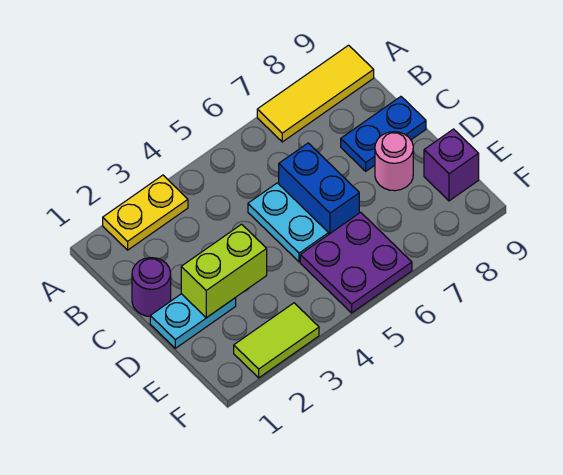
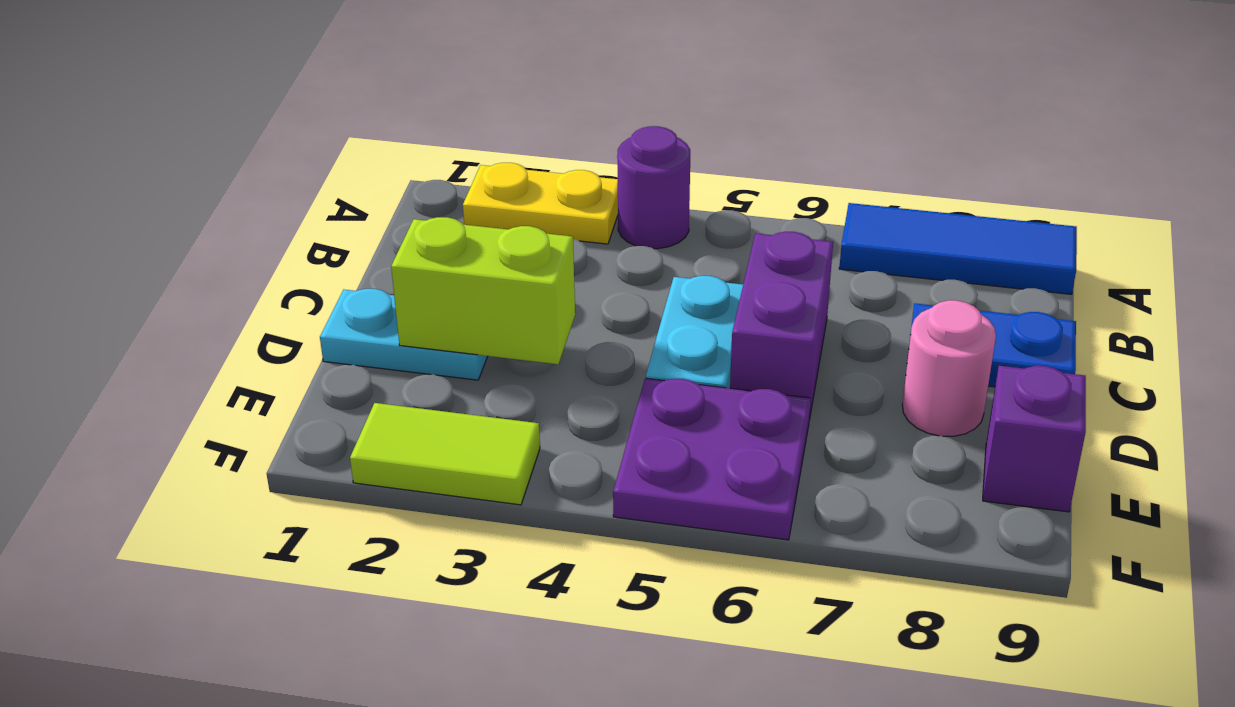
yellow tile A7:A9 level 1 -> blue tile A7:A9 level 1
purple round brick C1 level 1 -> purple round brick A4 level 1
blue brick C6:D6 level 1 -> purple brick C6:D6 level 1

